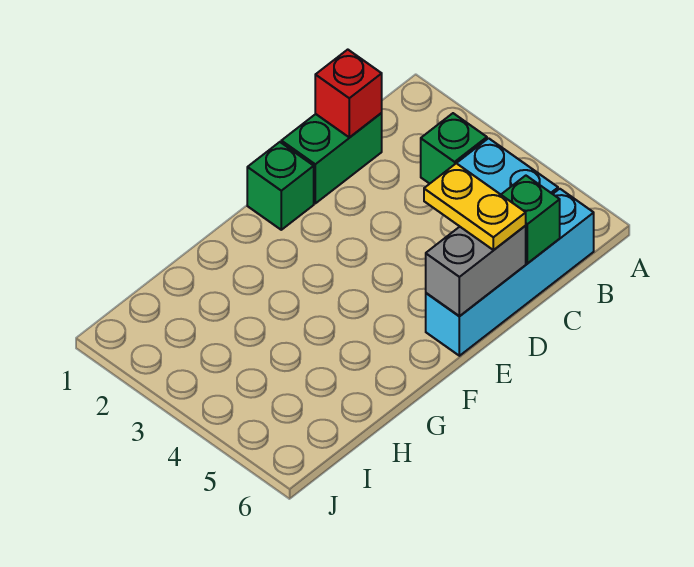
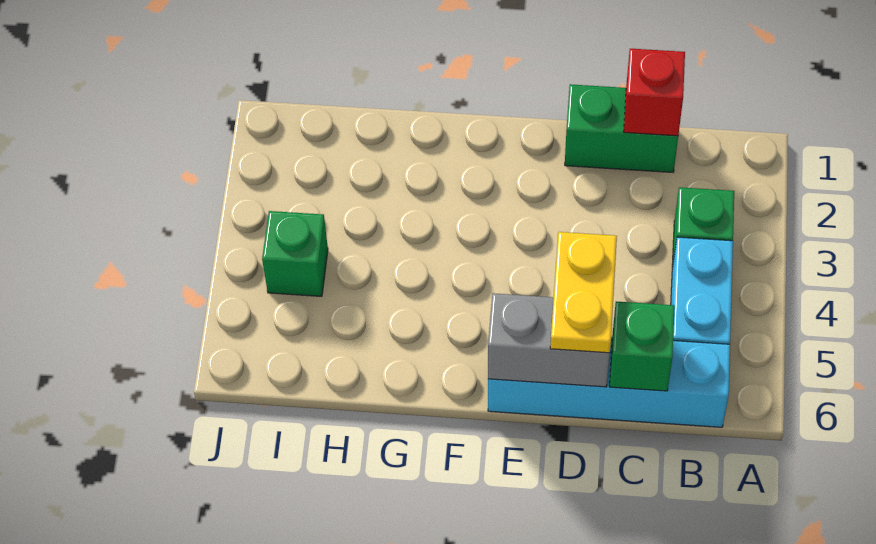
green brick E1 level 1 -> green brick I4 level 1

